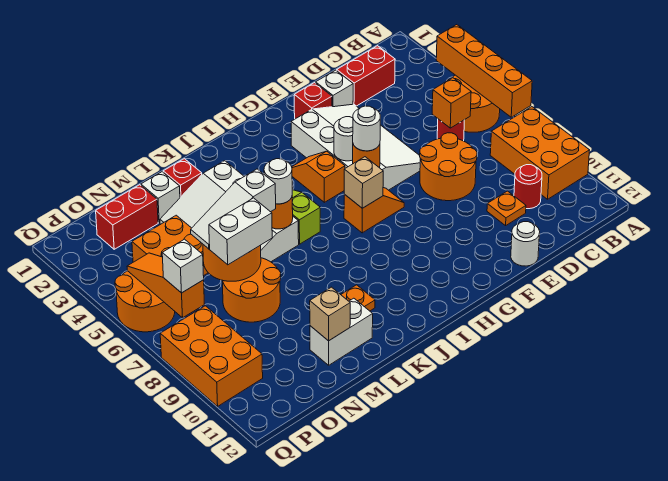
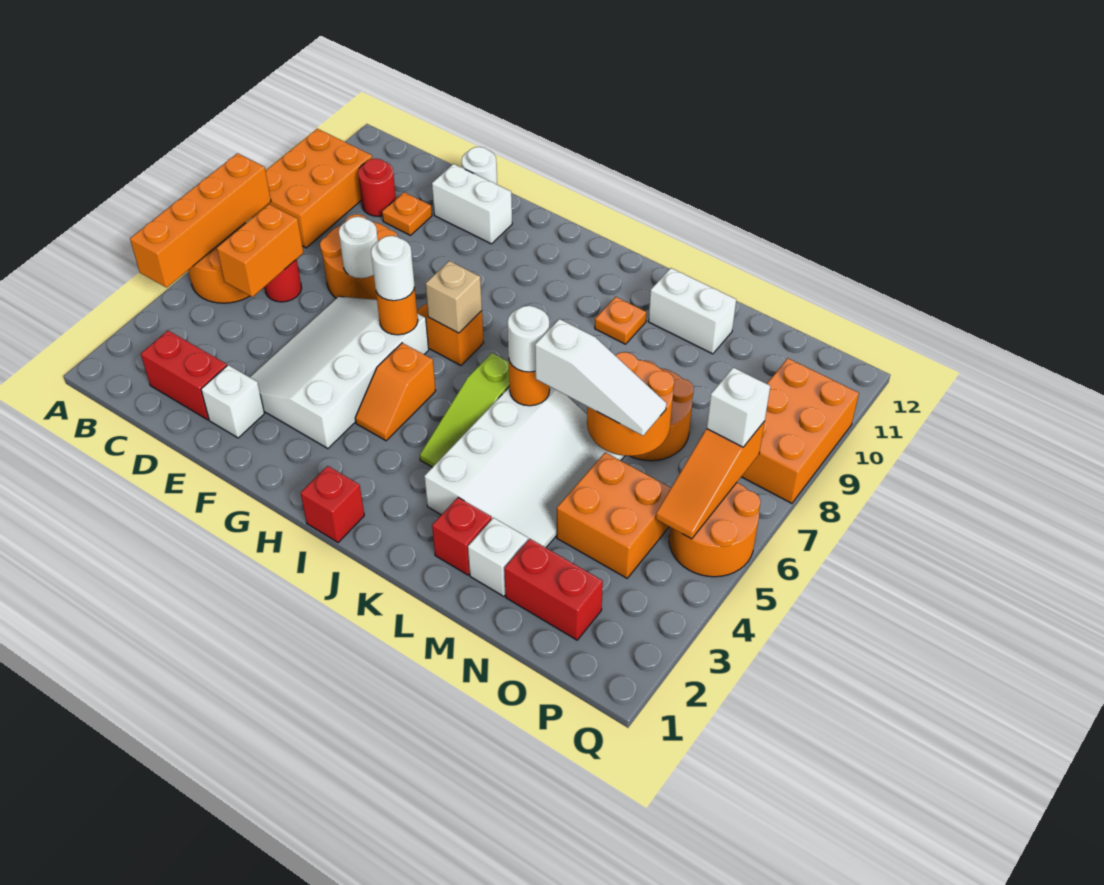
orange brick C6 level 2 -> orange brick C5:C6 level 2
red brick F2 level 1 -> red brick I1 level 1
white round brick G5 level 2 -> white round brick E7 level 2
white brick M7:N7 level 3 -> white brick E11:F11 level 1
tan brick M11 level 2 -> none

